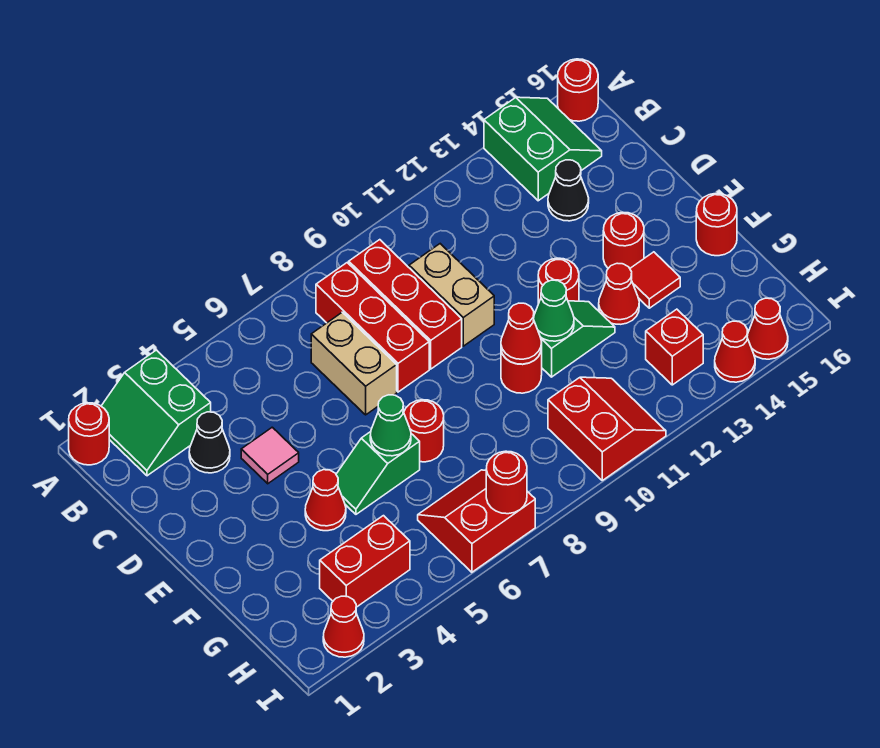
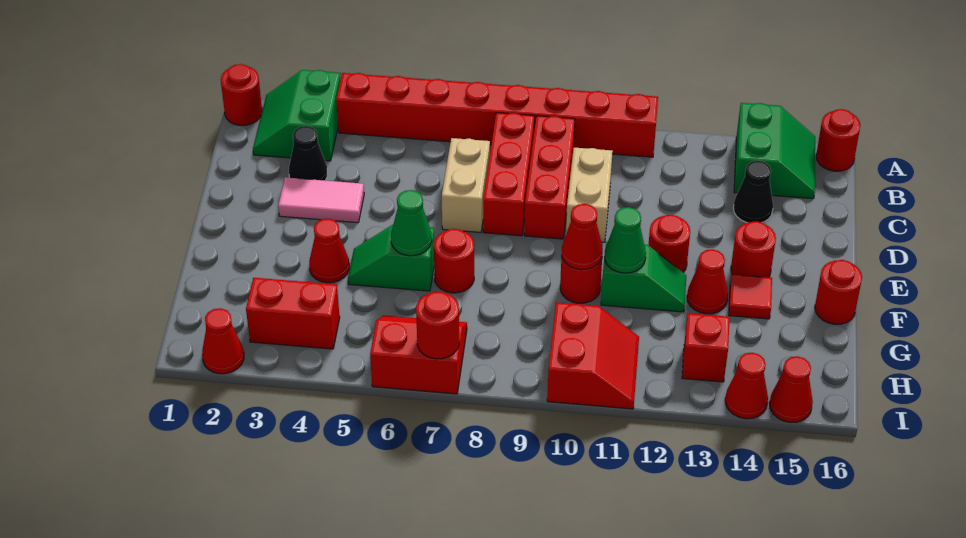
none -> red brick A4:A11 level 1
pink tile D4 level 1 -> pink tile D3:D4 level 1

